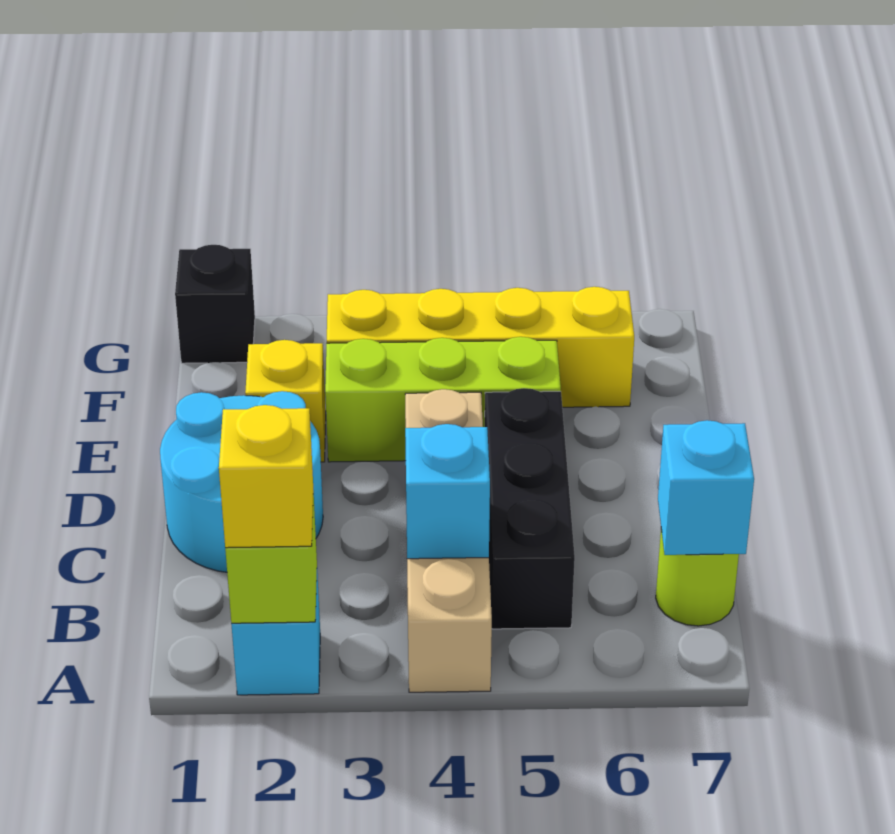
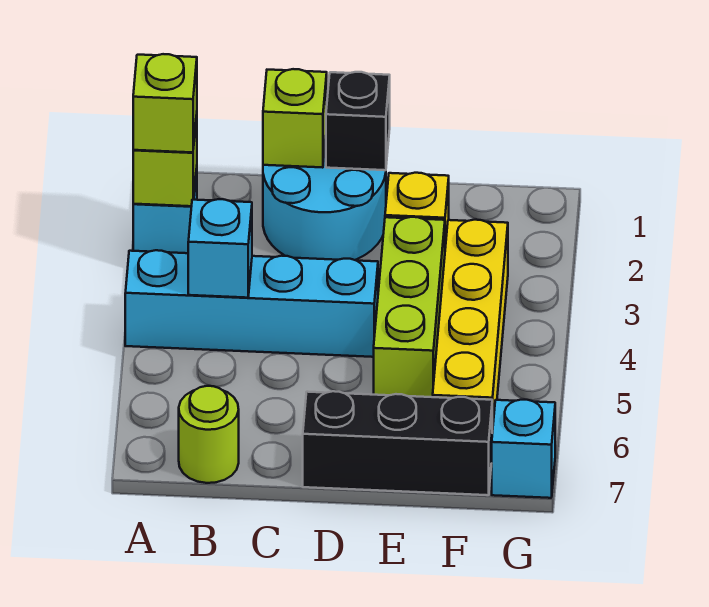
yellow brick A2 level 3 -> lime brick A2 level 3
tan brick A4:D4 level 1 -> cyan brick A4:D4 level 1
black brick B5:D5 level 1 -> black brick D7:F7 level 1
cyan brick B7 level 2 -> cyan brick G7 level 1
none -> lime brick C1 level 2
black brick G1 level 1 -> black brick D1 level 2

